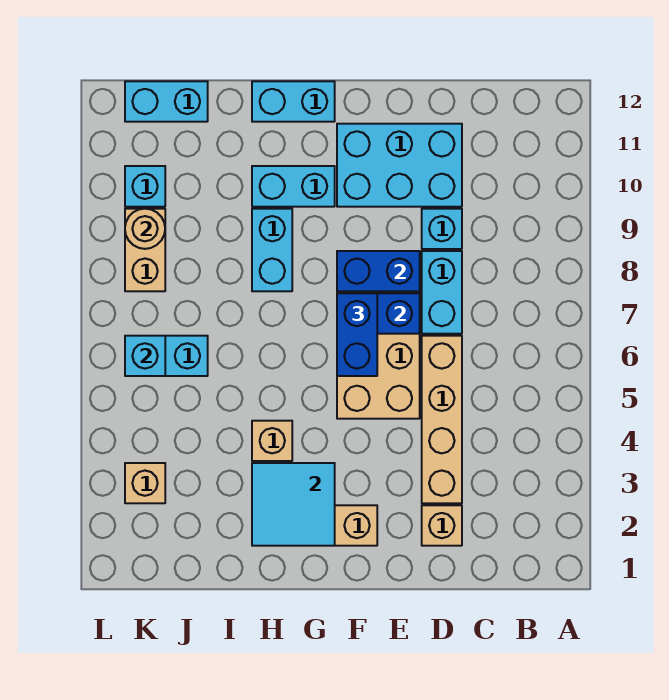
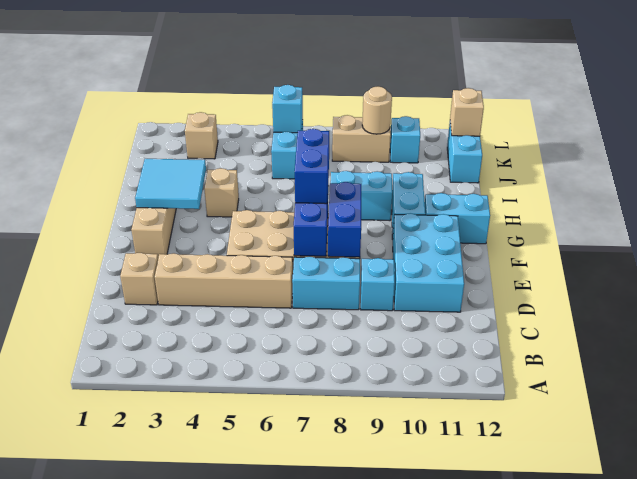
blue brick F6:F7 level 3 -> blue brick F7:G7 level 3
cyan brick G12:H12 level 1 -> cyan brick G11:G12 level 1
none -> tan brick K12 level 2

